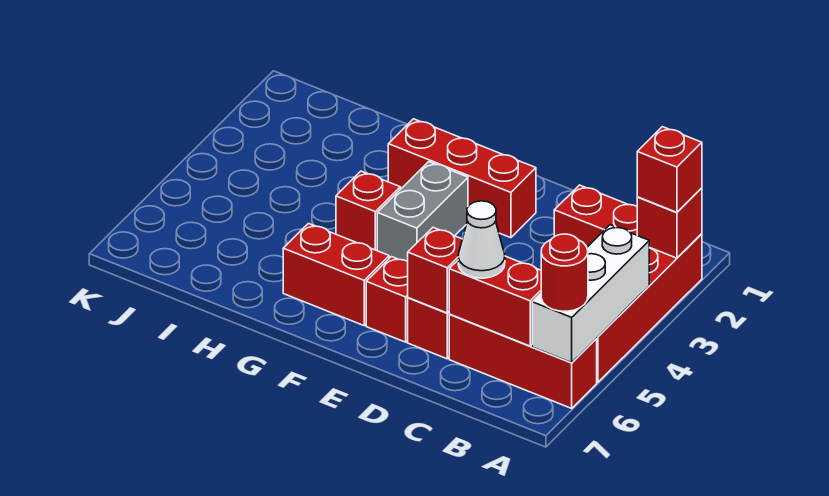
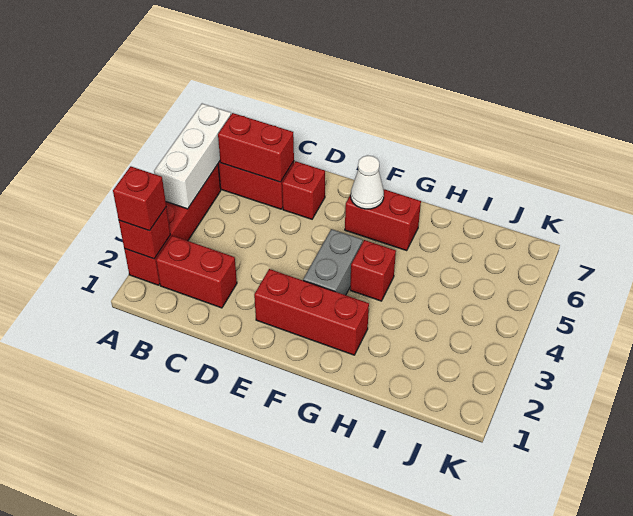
red round brick A6 level 3 -> none
white cone C6 level 3 -> white cone F6 level 2
red brick D6 level 2 -> none
red brick E6 level 1 -> none

